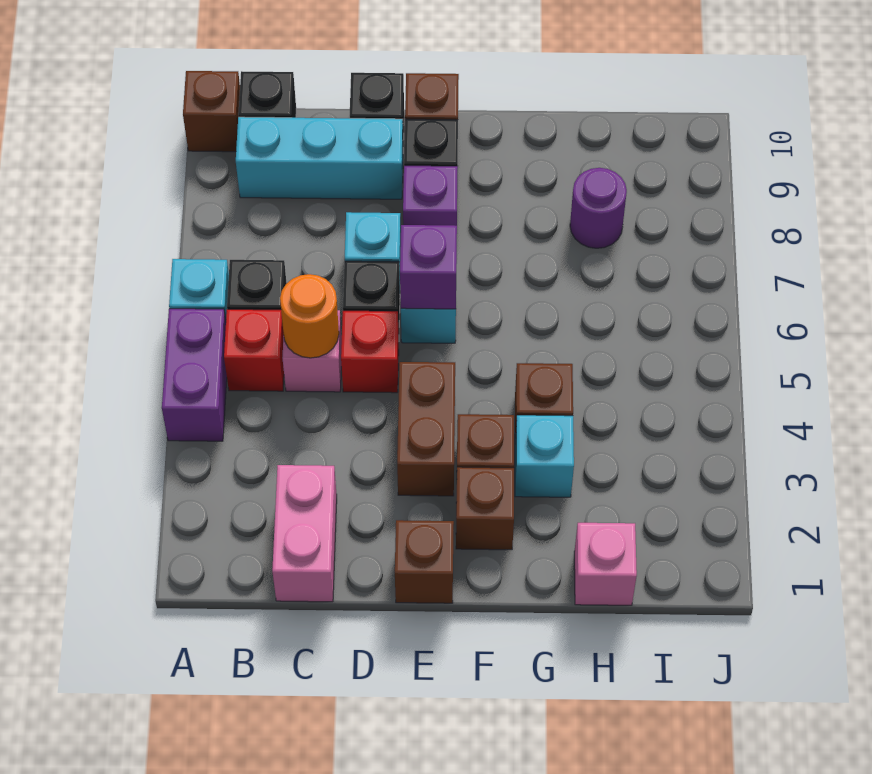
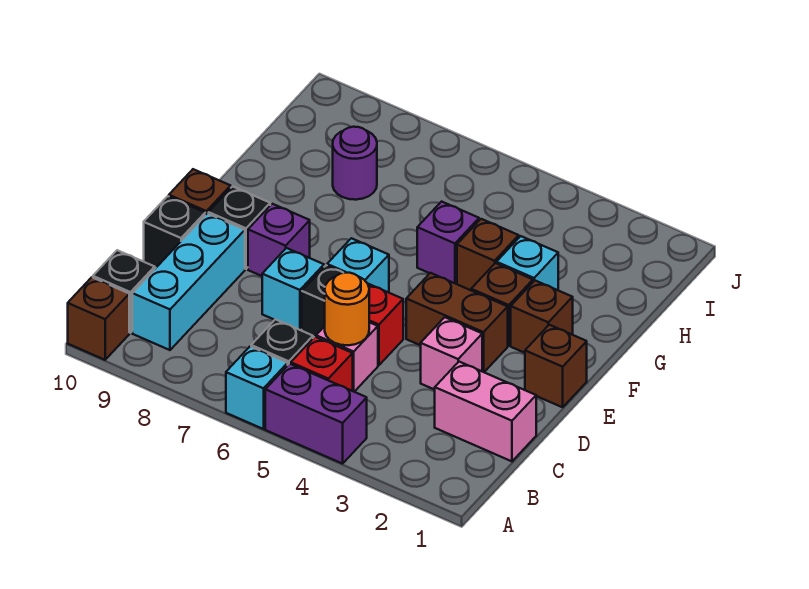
purple brick E6 level 2 -> purple brick G5 level 1
pink brick H1 level 1 -> pink brick D3 level 1

